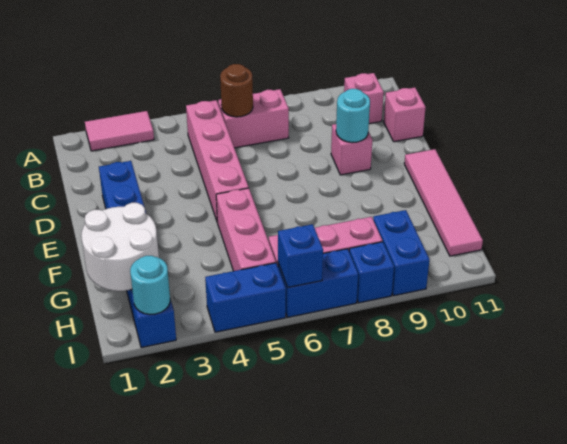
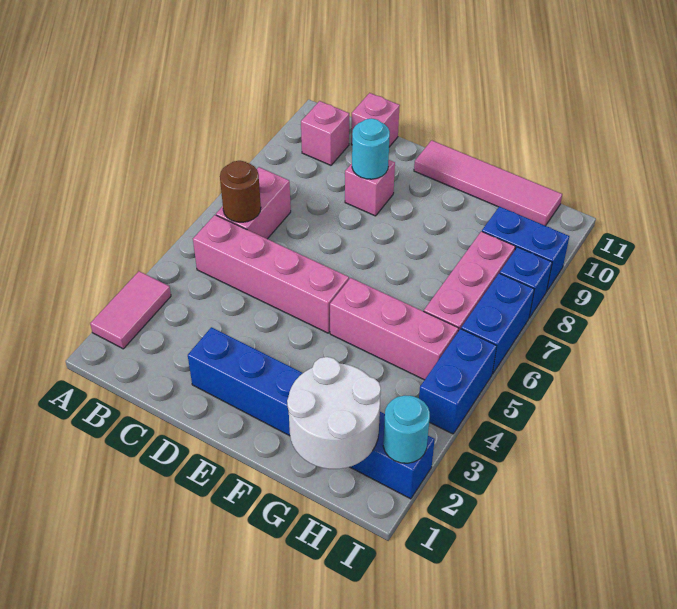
blue brick I6 level 2 -> none

